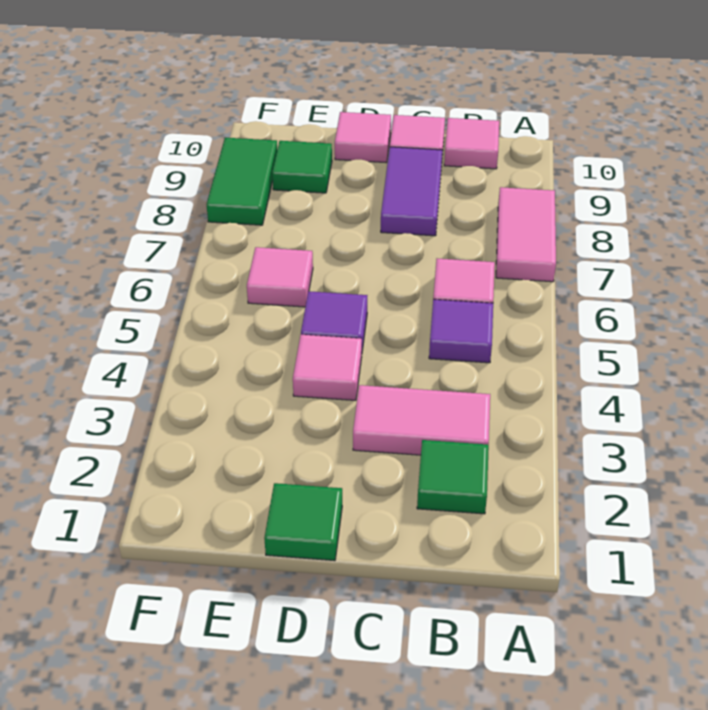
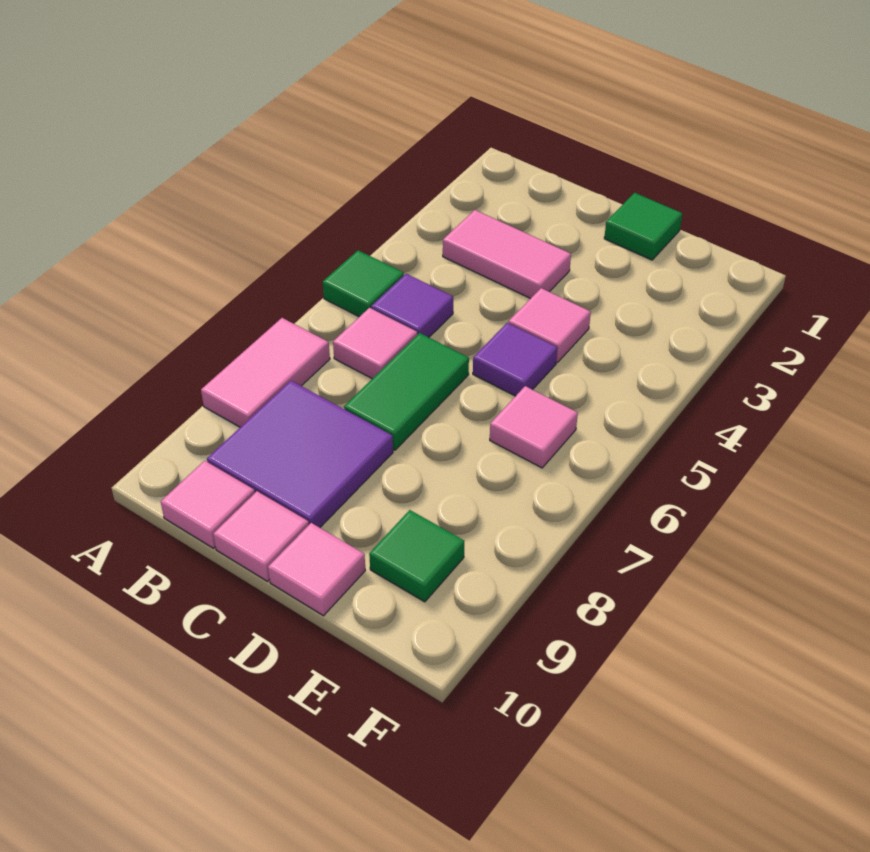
green tile B2 level 1 -> green tile A5 level 1
purple tile C8:C9 level 1 -> purple tile B8:C9 level 1
green tile F8:F9 level 1 -> green tile C6:C7 level 1

